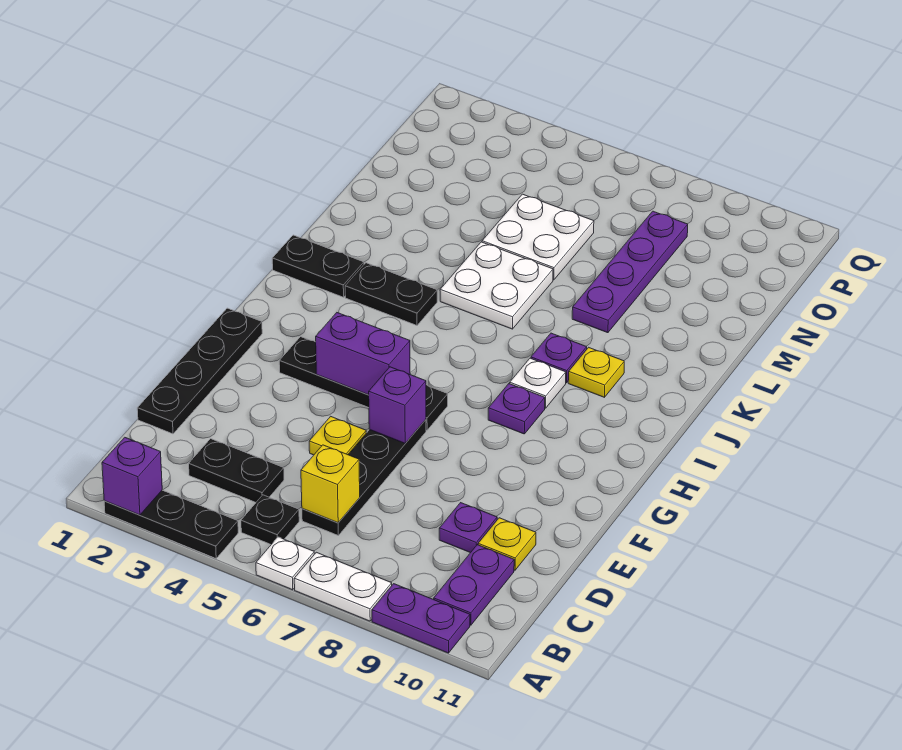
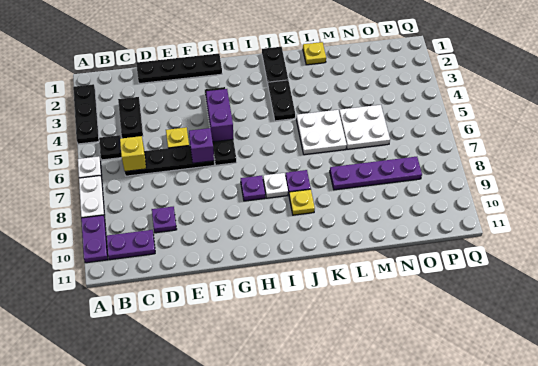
purple brick A2 level 2 -> none
yellow plate D10 level 1 -> yellow plate L1 level 1

